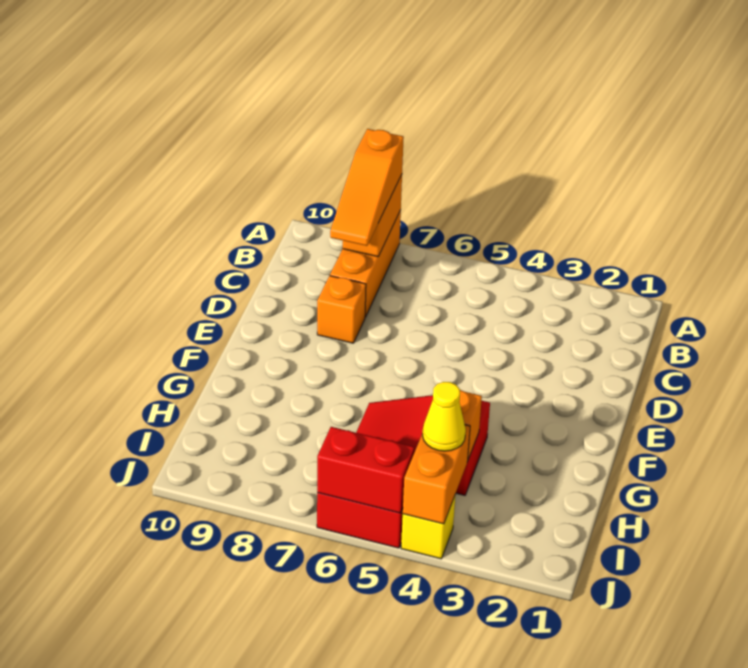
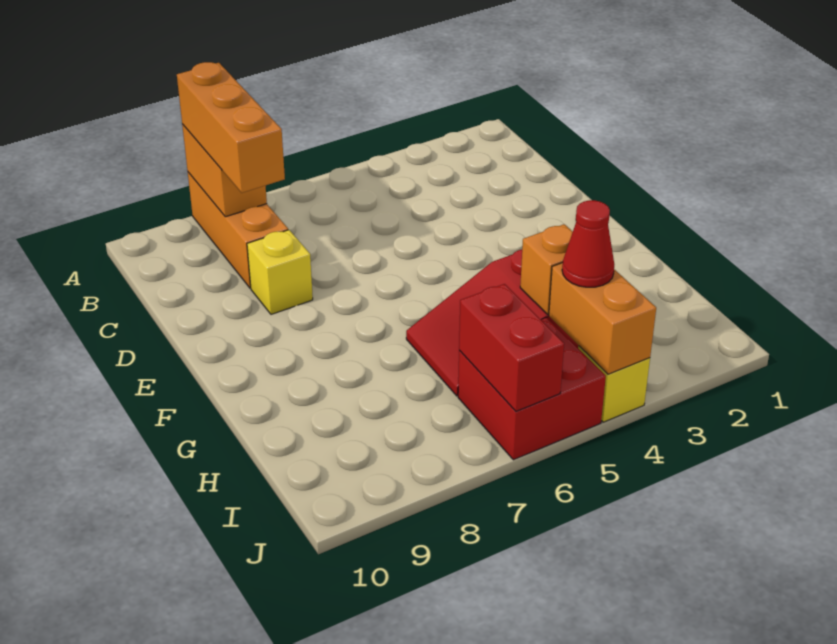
orange slope A8:C8 level 3 top A -> orange brick A8:C8 level 3
orange brick D8 level 1 -> yellow brick D8 level 1
yellow cone I4 level 3 -> red cone I4 level 3
red brick J5:J6 level 2 -> red brick I6:J6 level 2

